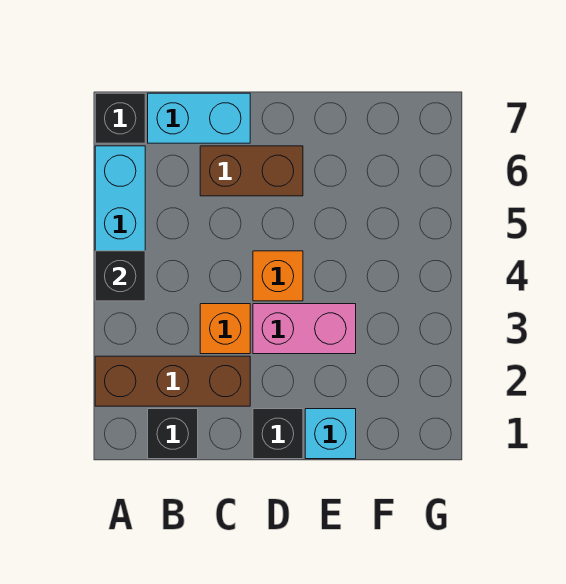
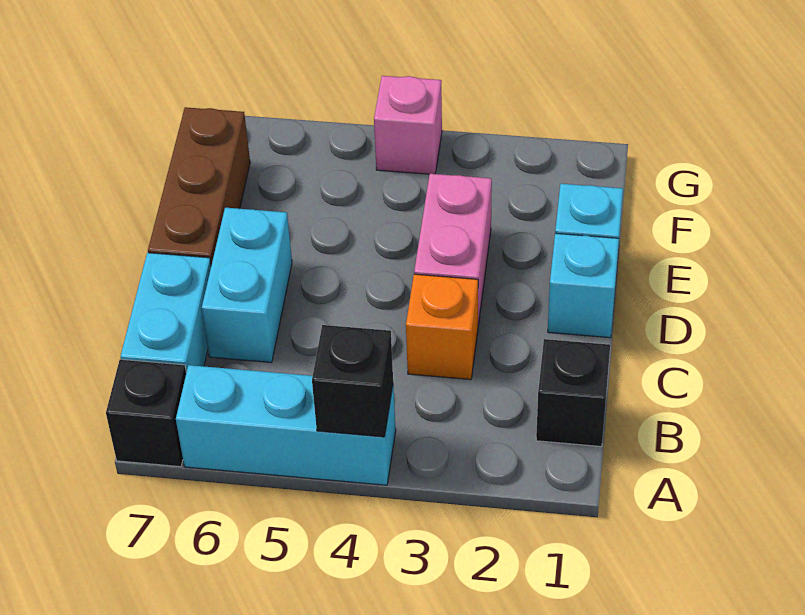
brown brick A2:C2 level 1 -> brown brick D7:F7 level 1
brown brick C6:D6 level 1 -> cyan brick C6:D6 level 1
black brick D1 level 1 -> cyan brick D1 level 1
orange brick D4 level 1 -> none
none -> pink brick G4 level 1

